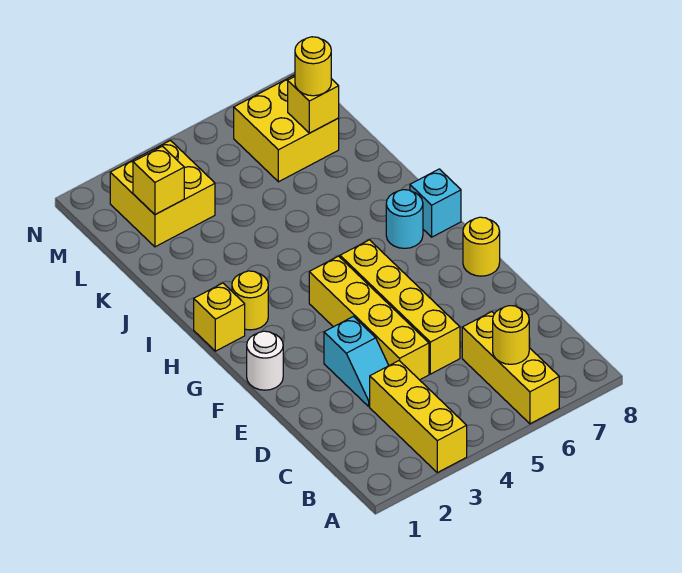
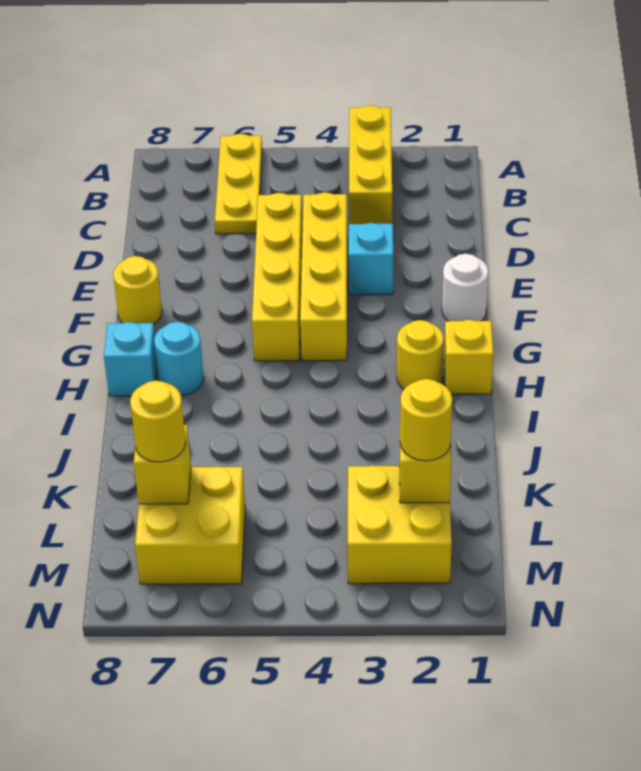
yellow brick A6:C6 level 1 -> yellow plate A6:C6 level 1
yellow round brick B6 level 2 -> yellow round brick L2 level 3

